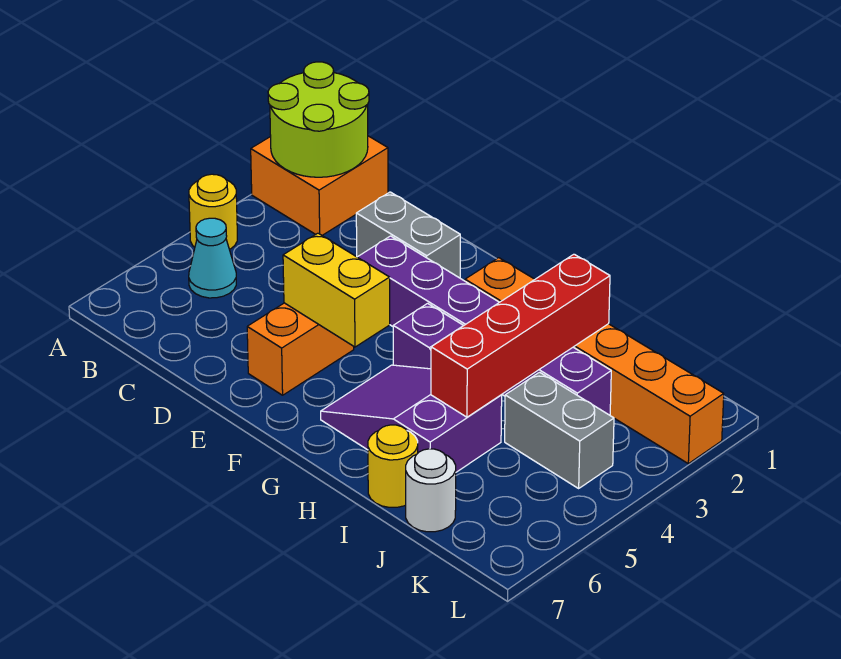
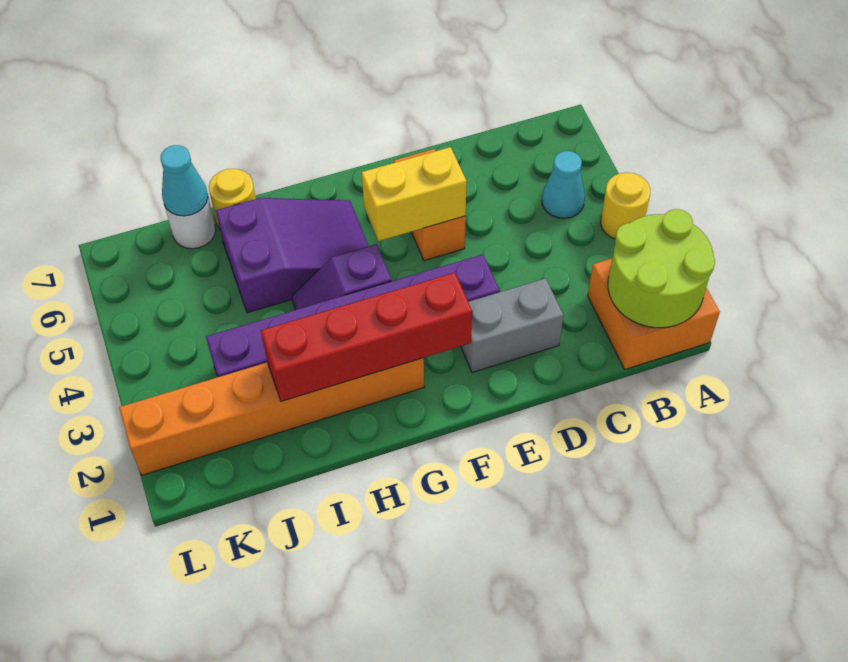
red brick I2:I5 level 2 -> red brick F2:I2 level 2
grey brick J4:K4 level 1 -> none
none -> cyan cone J7 level 2

